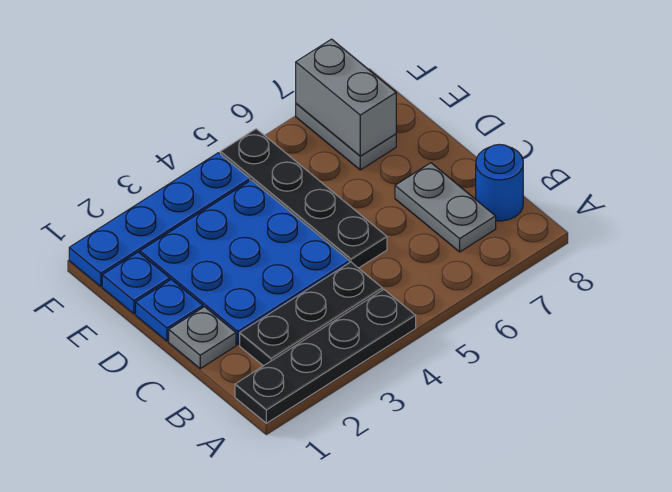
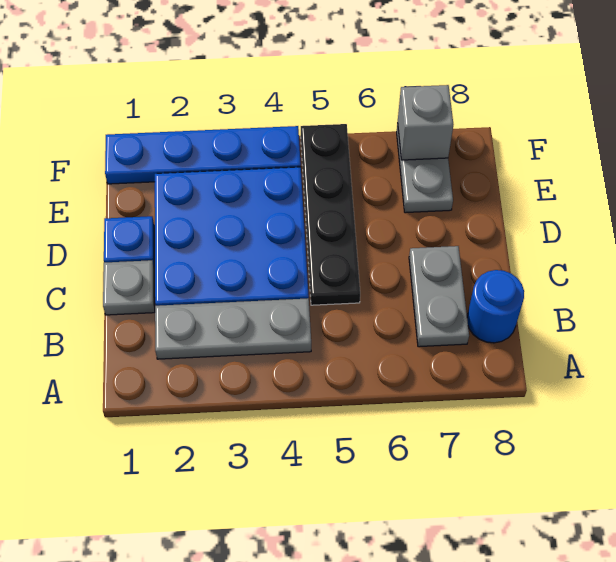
black plate A1:A4 level 1 -> none
black plate B2:B4 level 1 -> grey plate B2:B4 level 1
blue plate E1 level 1 -> none
grey brick E7:F7 level 2 -> grey brick F7 level 2

